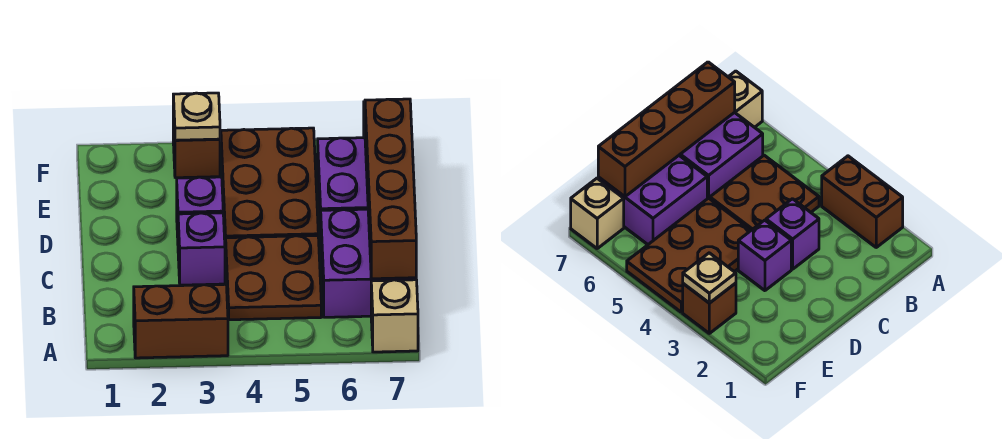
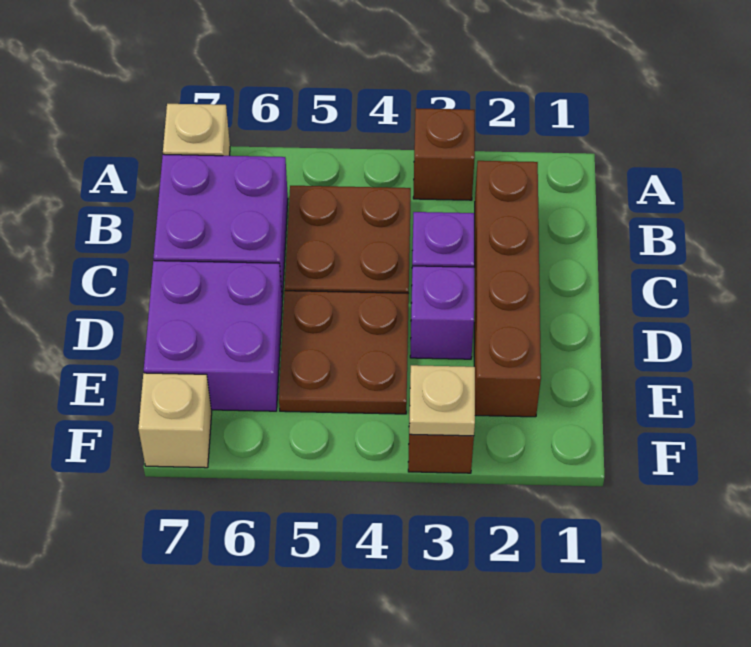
brown brick A2:A3 level 1 -> brown brick A3 level 1
brown brick B7:E7 level 2 -> brown brick B2:E2 level 1
brown plate D4:F5 level 1 -> brown plate D4:E5 level 1

